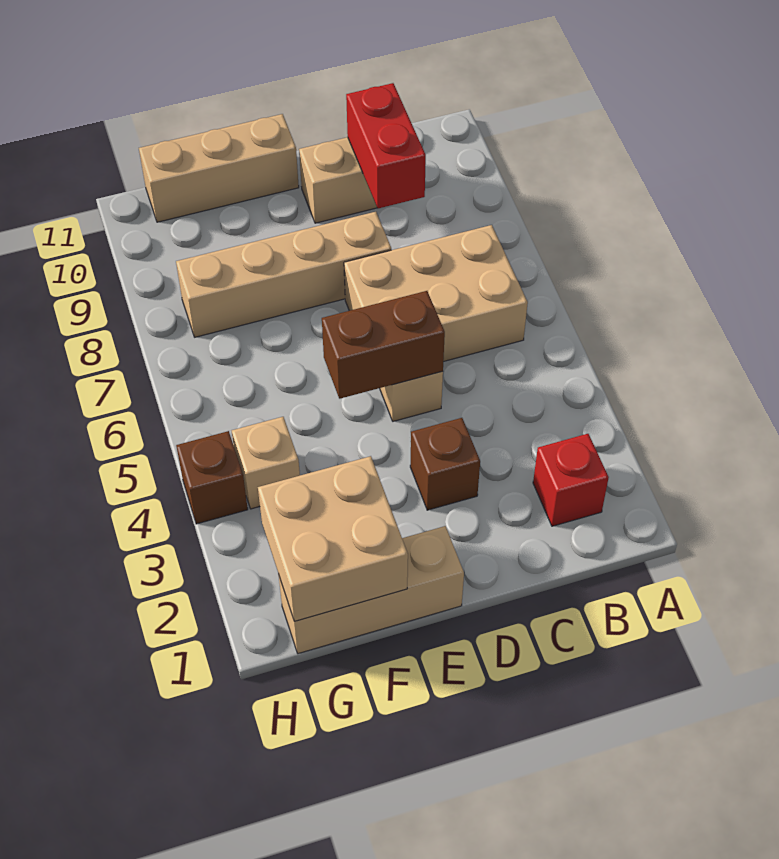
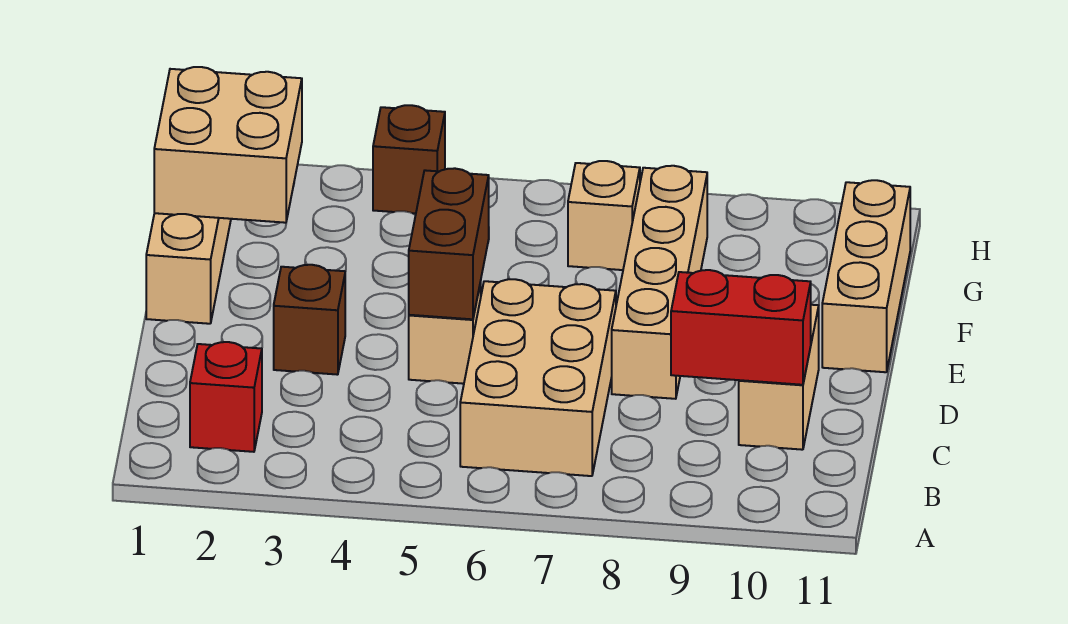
tan brick G4 level 1 -> tan brick G7 level 1

